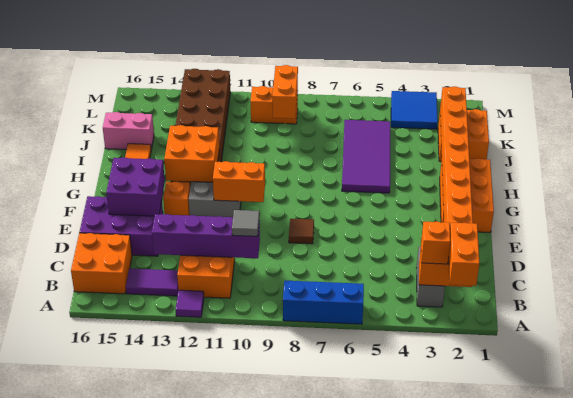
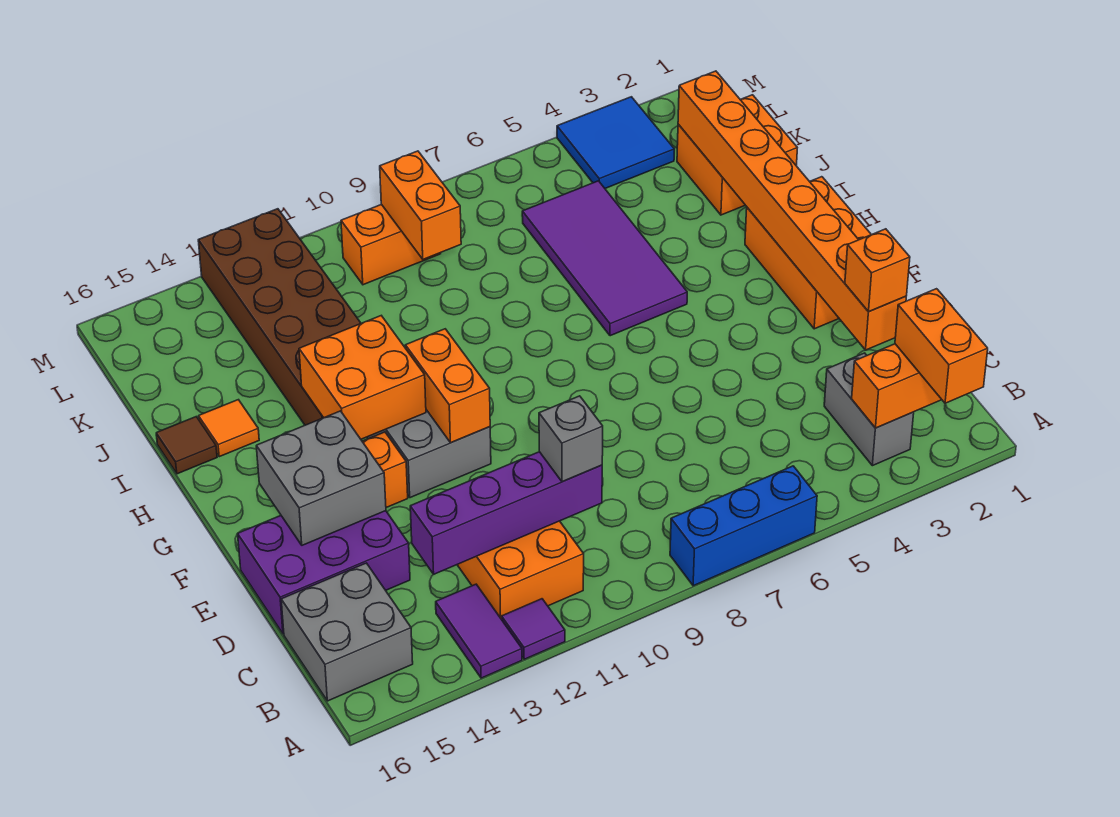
orange brick B3 level 3 -> orange brick D2 level 3
purple tile B13:B14 level 1 -> purple tile A13:B13 level 1
orange brick B15:C16 level 1 -> grey brick B15:C16 level 1
grey tile C10 level 3 -> grey brick C10 level 3
brown tile E8 level 1 -> brown tile I16 level 1
purple brick E14:F15 level 2 -> grey brick E14:F15 level 2
orange brick F10:F11 level 2 -> orange brick F11:G11 level 2
pink brick J15:J16 level 1 -> none

